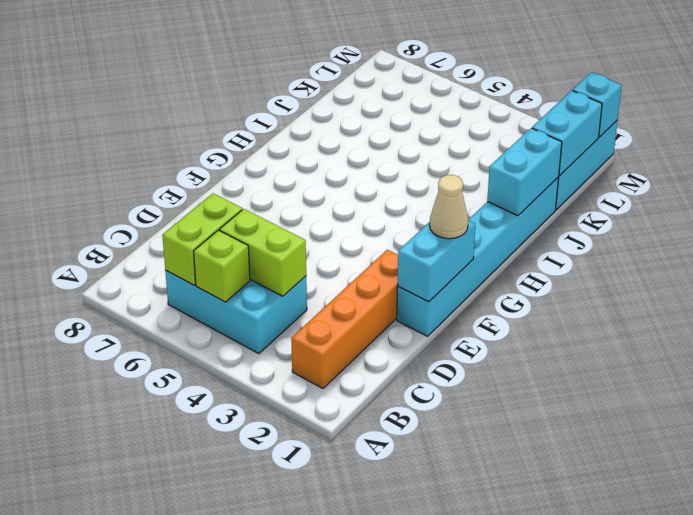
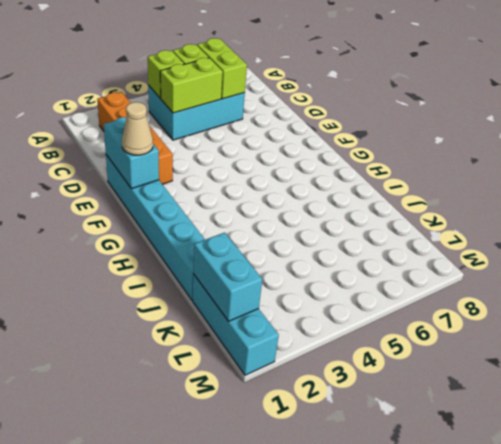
none -> lime brick B4 level 2
cyan brick I1:J1 level 2 -> none
cyan brick M1 level 2 -> none

